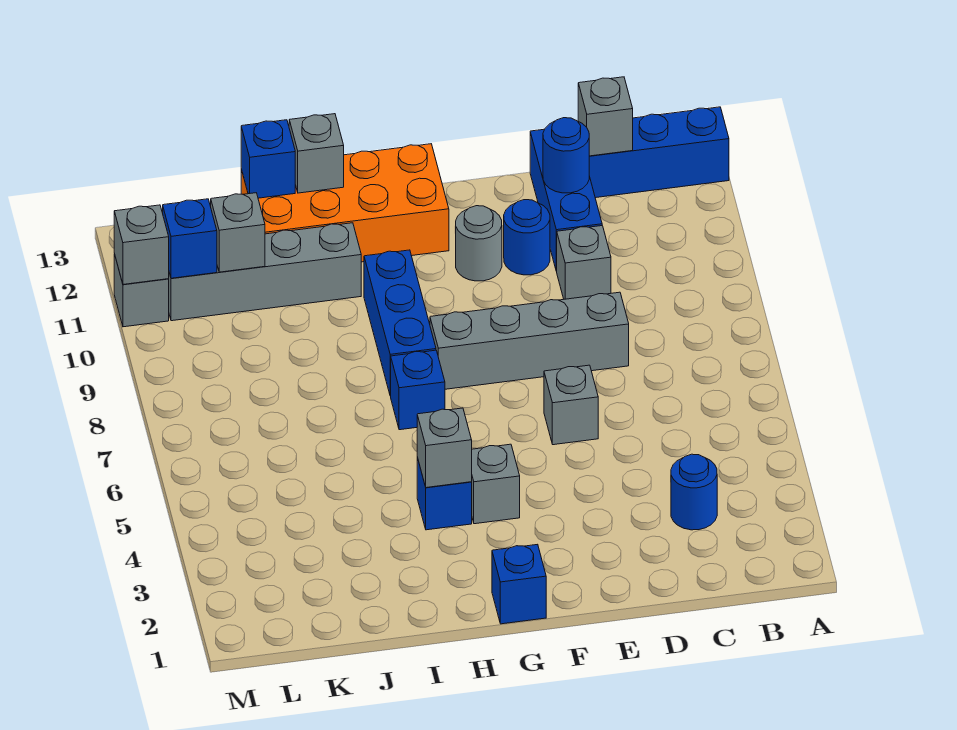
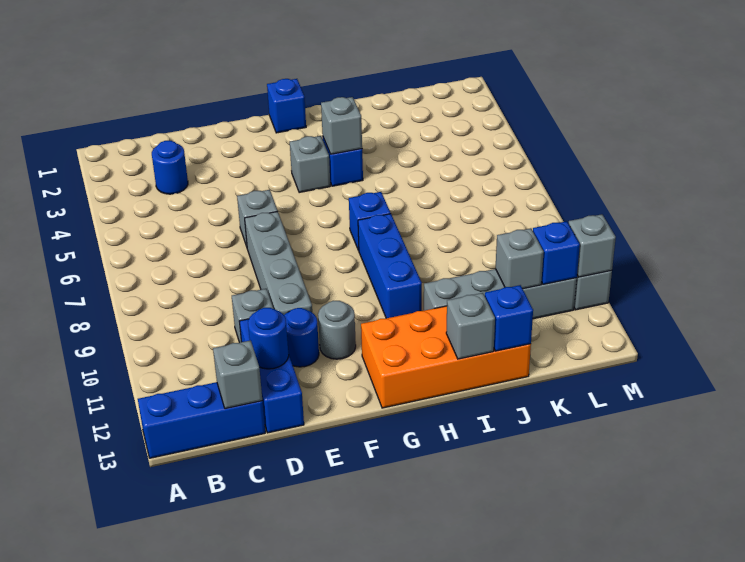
grey brick D8:G8 level 1 -> grey brick E7:E10 level 1

